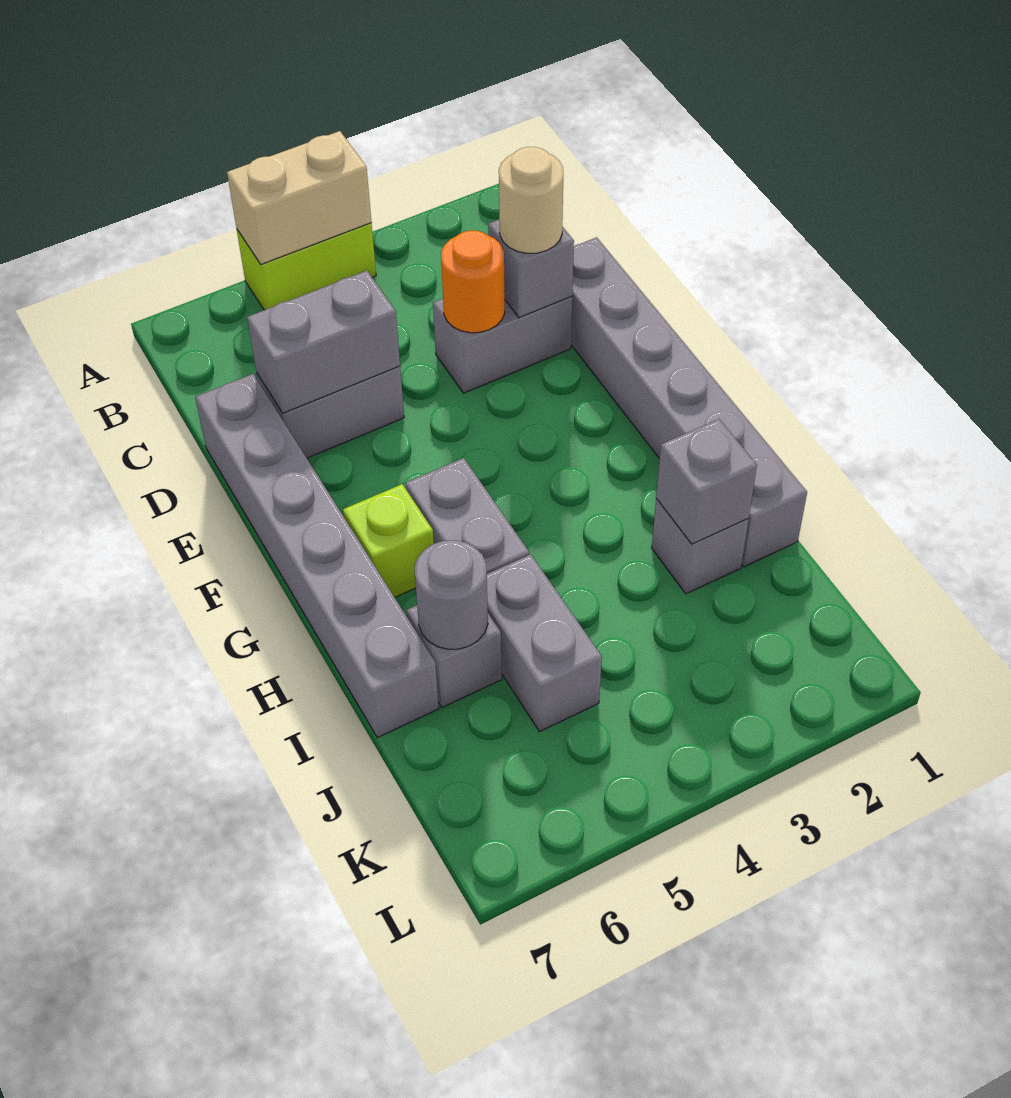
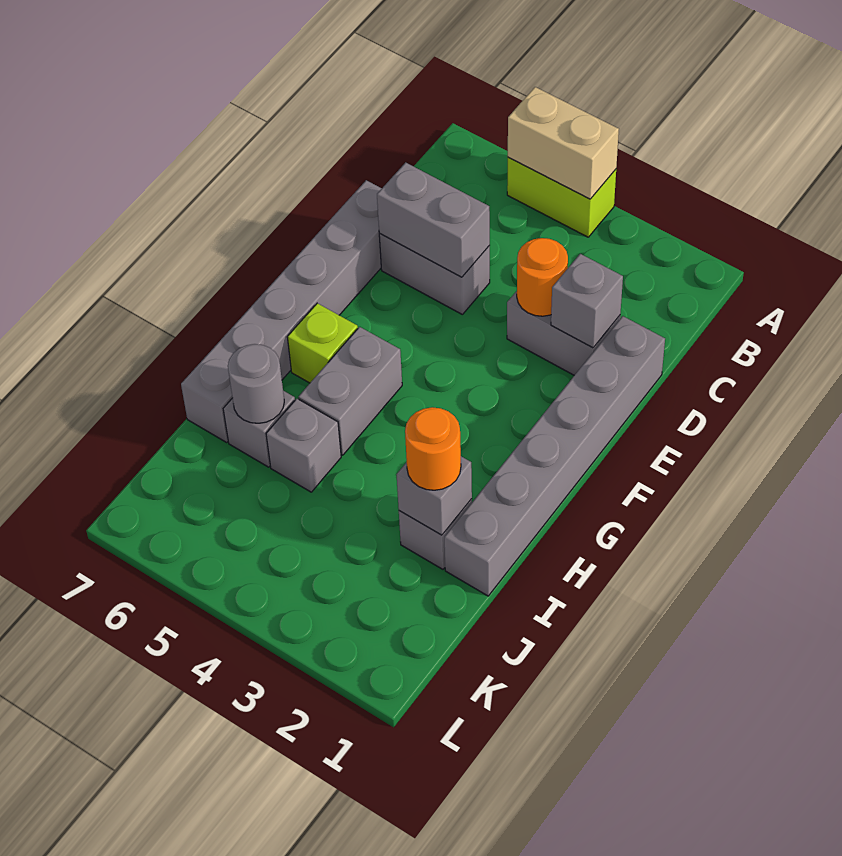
tan round brick D2 level 3 -> none
none -> orange round brick I2 level 3
grey brick I5:J5 level 1 -> grey brick I5 level 1

